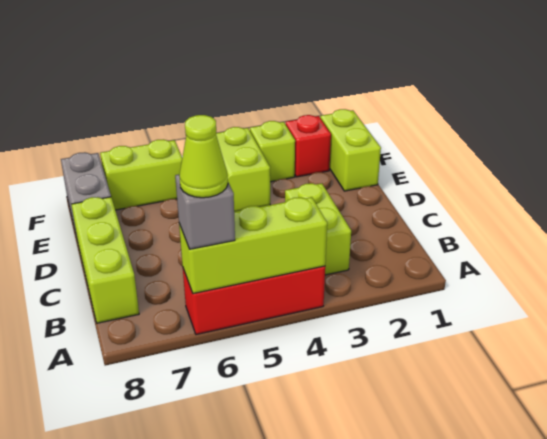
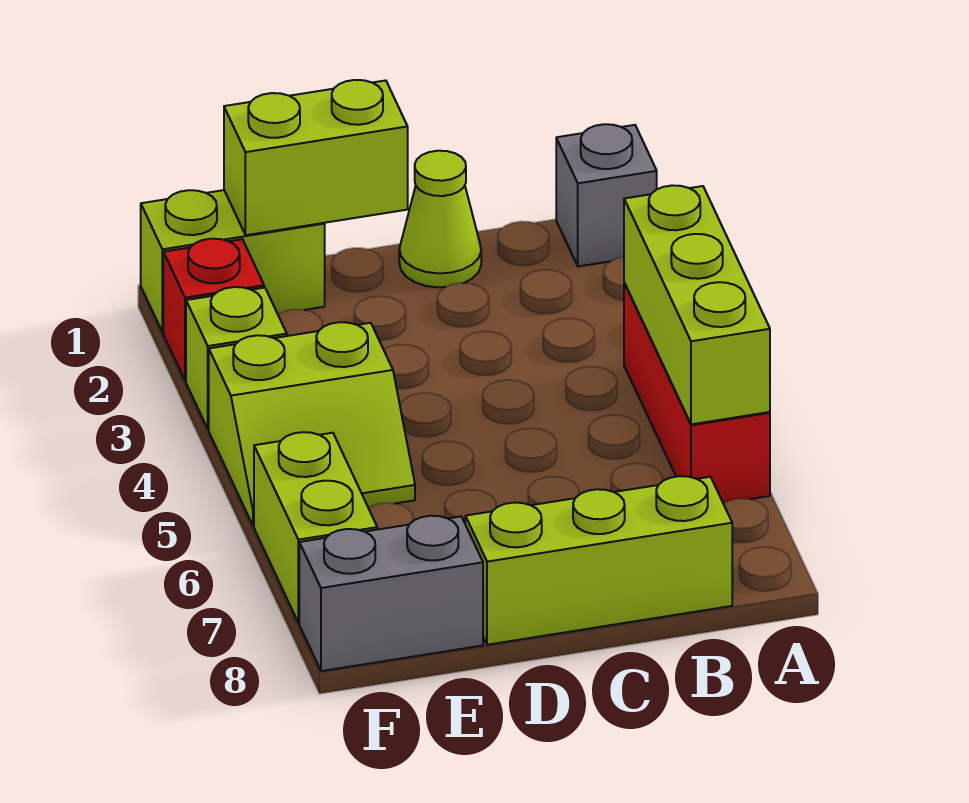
grey brick A6 level 3 -> grey brick A1 level 1
lime cone A6 level 4 -> lime cone C1 level 1
lime brick B3:C3 level 1 -> lime brick D1:E1 level 2

